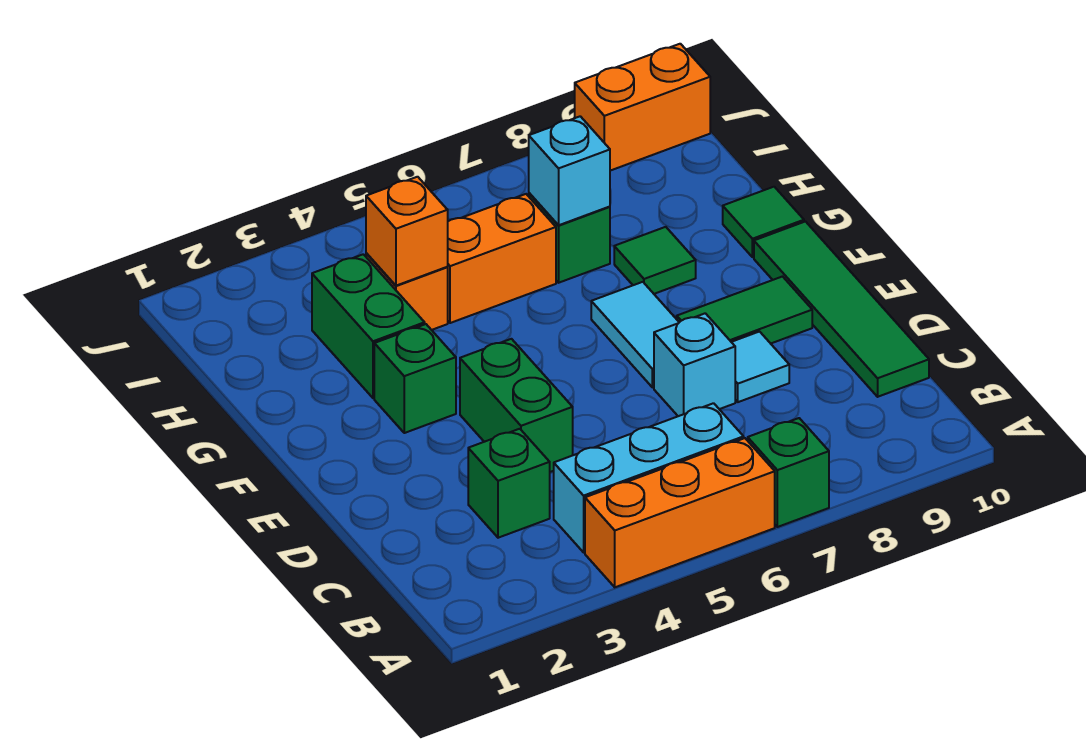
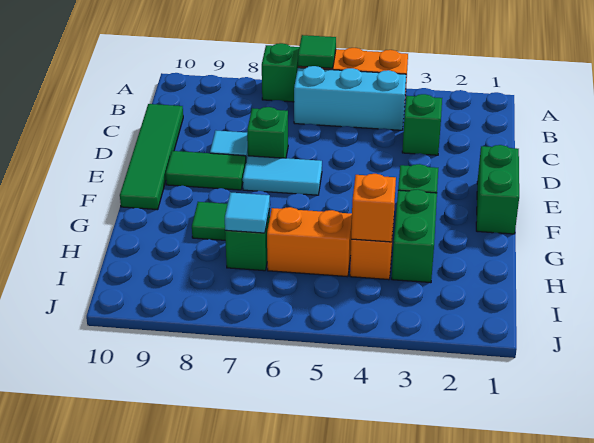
green brick D4:E4 level 1 -> green brick E1:F1 level 1
cyan brick D7 level 1 -> green brick D7 level 1
cyan tile E7:F7 level 1 -> cyan tile E6:E7 level 1
green tile G10 level 1 -> green tile A6 level 2
cyan brick H7 level 2 -> cyan tile H7 level 2
orange brick J9:J10 level 1 -> none

